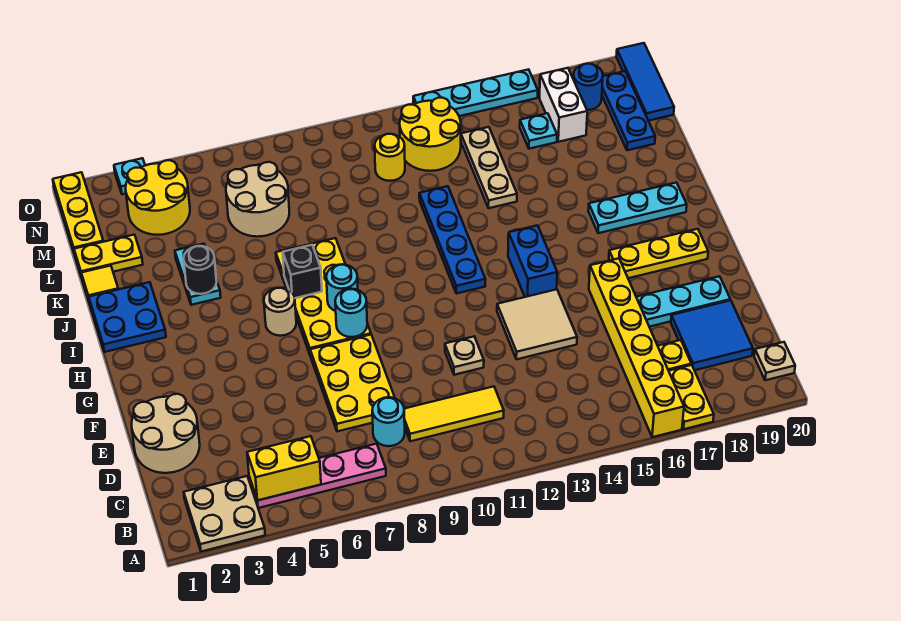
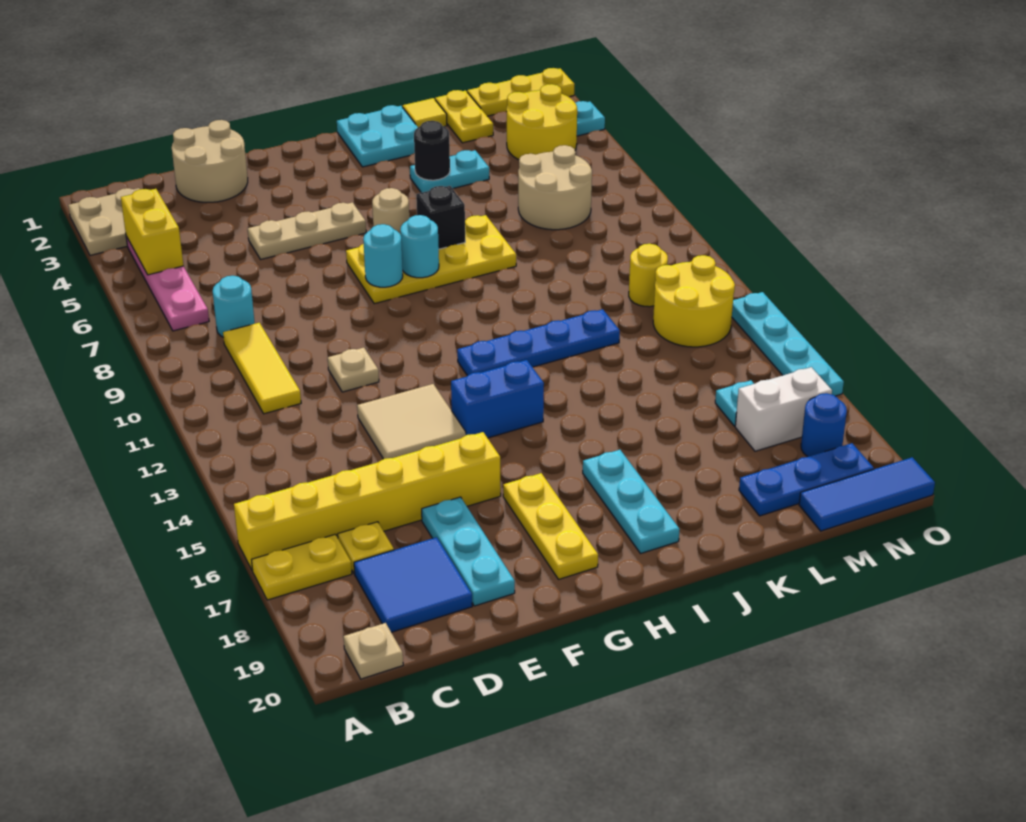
yellow plate D7:F8 level 1 -> none
blue plate I1:J2 level 1 -> cyan plate I1:J2 level 1
tan plate K14:M14 level 1 -> tan plate E5:G5 level 1

